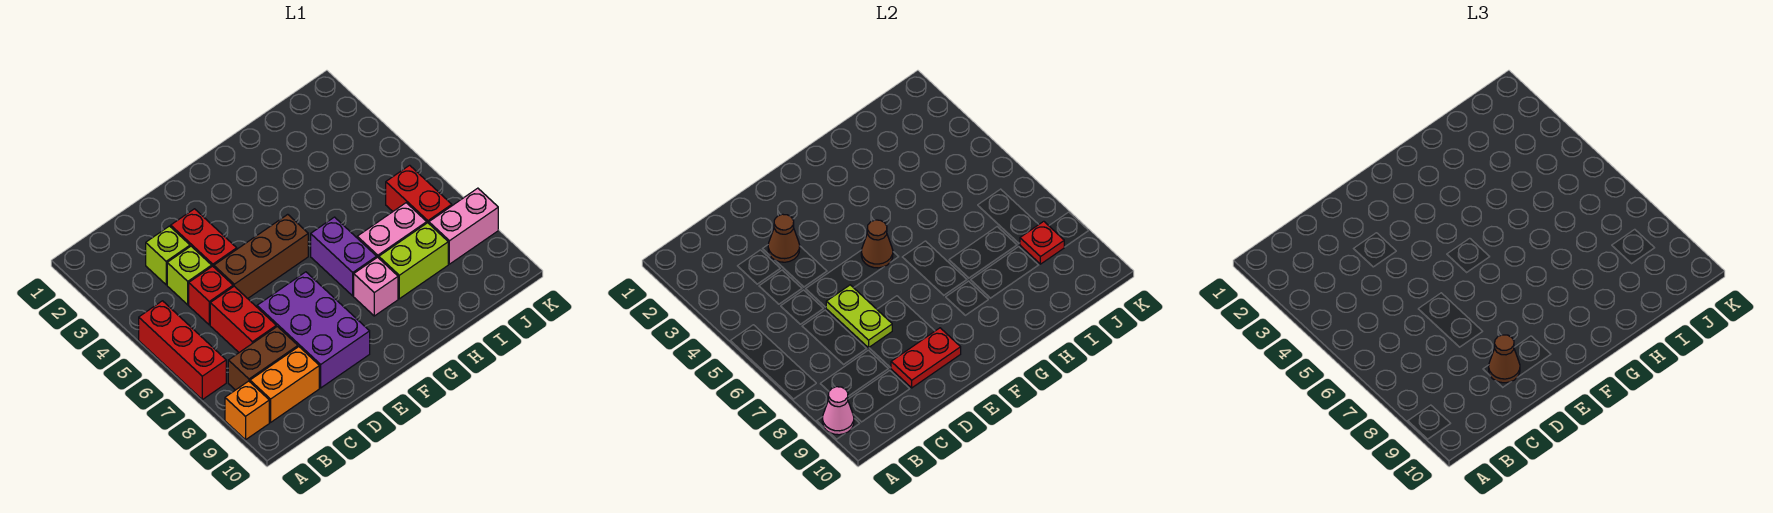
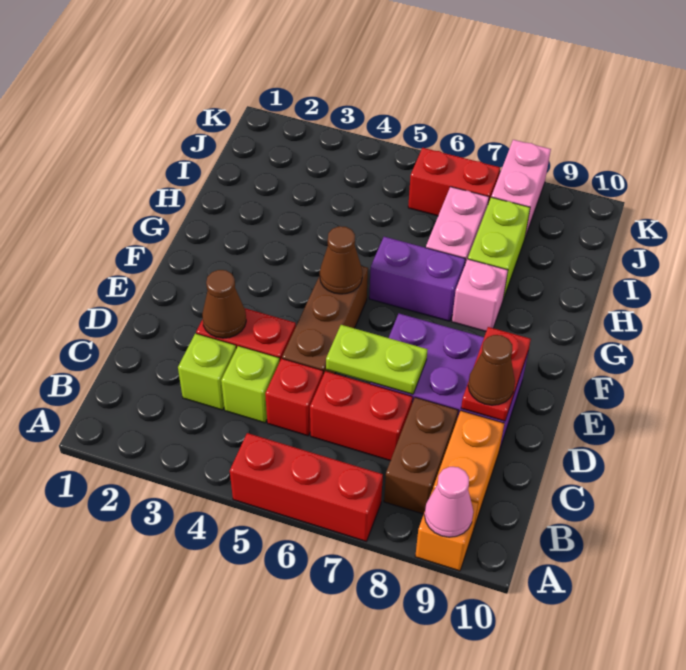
red plate J8 level 2 -> none

